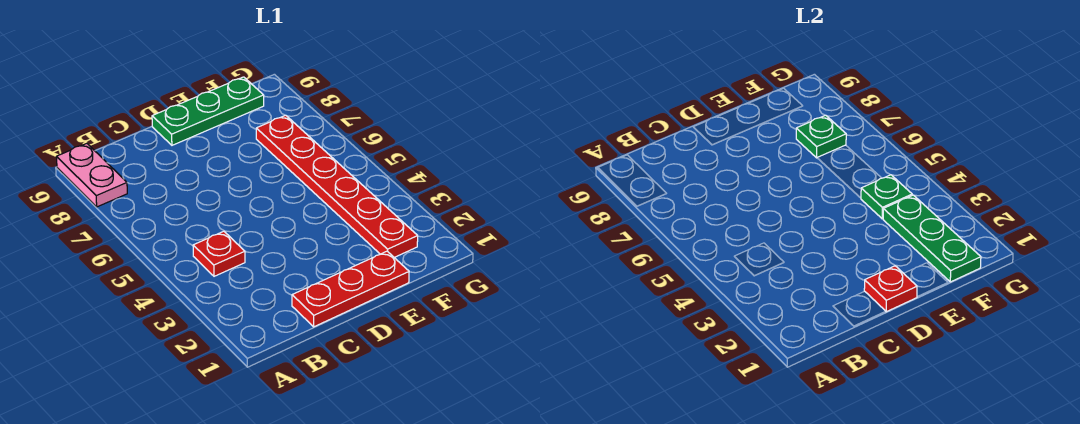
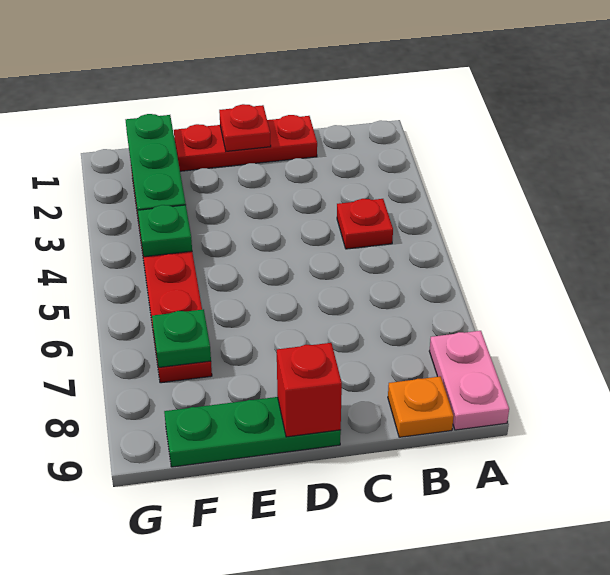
none -> orange plate B9 level 1
none -> red brick D9 level 2

